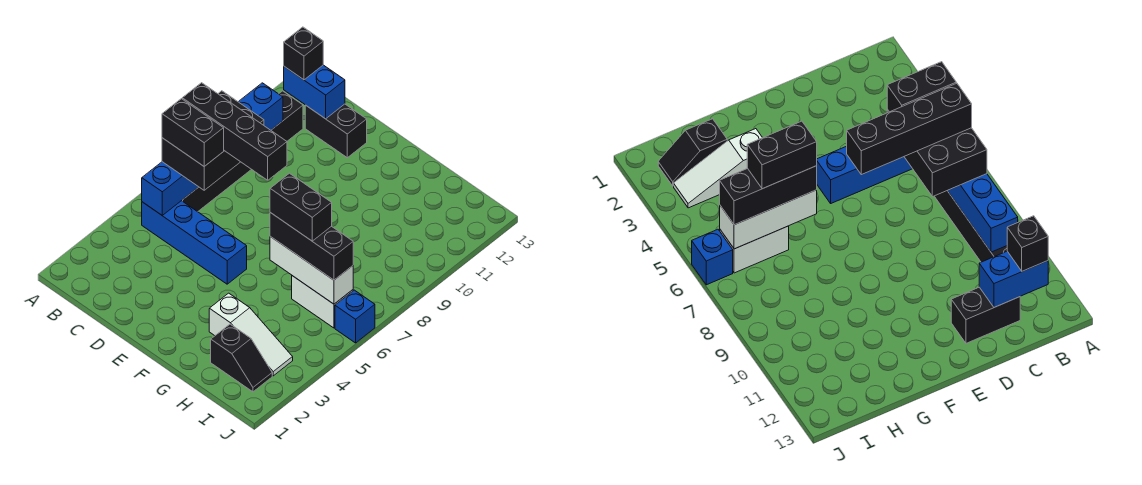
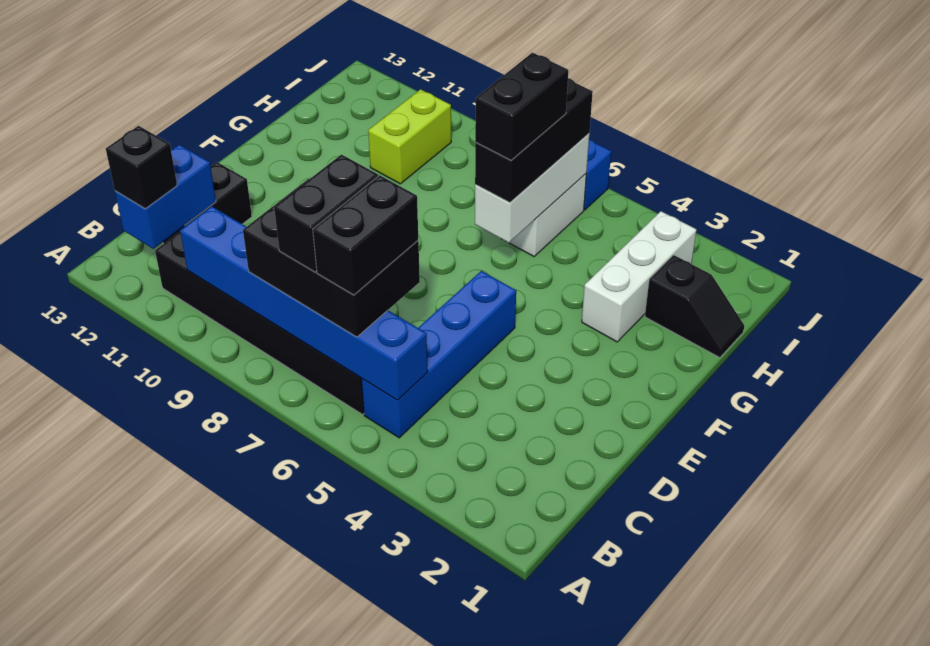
black brick B7:E7 level 4 -> black brick B7:C7 level 4
white slope G3:I3 level 1 top G -> white brick G3:I3 level 1
black slope H2:I2 level 1 top H -> black slope H1:H2 level 1 top 2
none -> lime brick H10:I10 level 1

